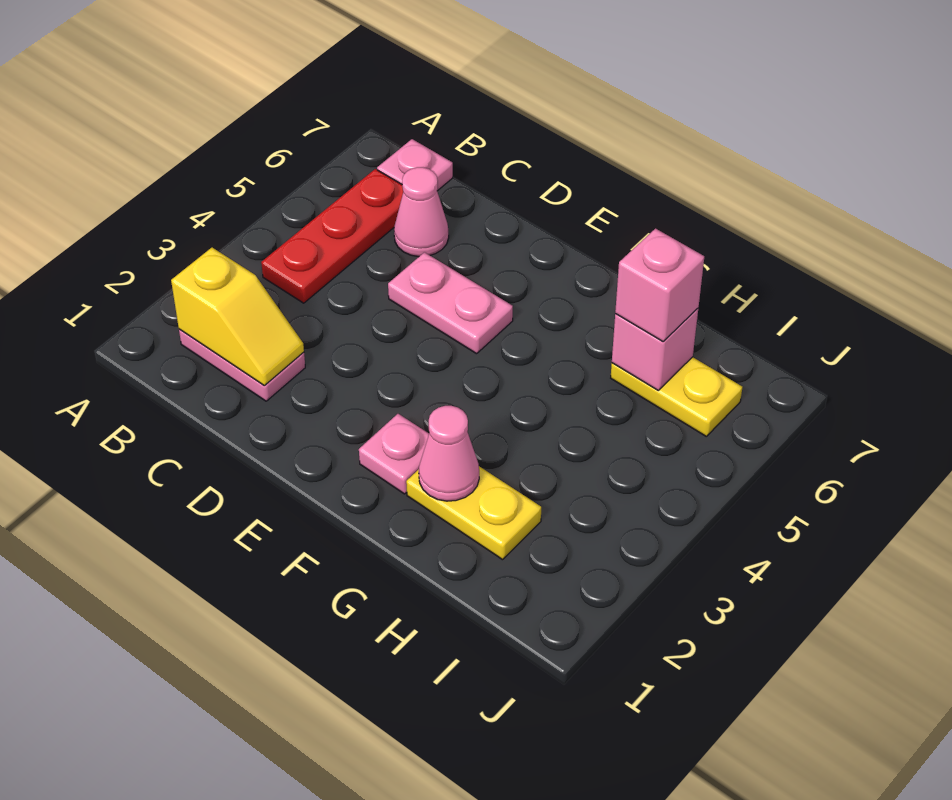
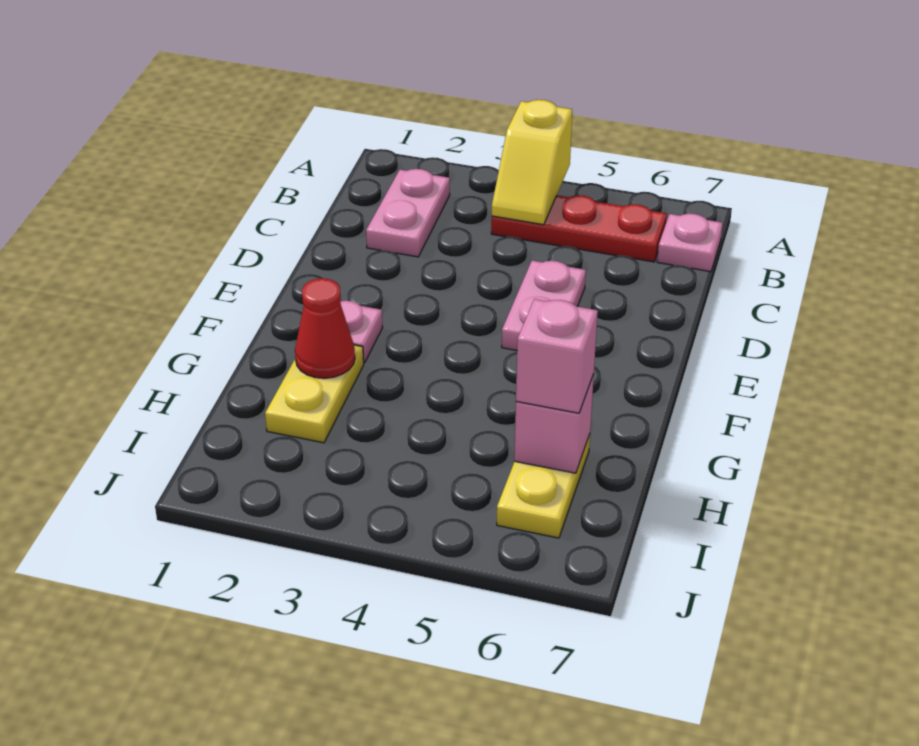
yellow slope B2:C2 level 2 top B -> yellow slope A4:B4 level 2 top A
pink cone C6 level 1 -> none
pink cone G2 level 2 -> red cone G2 level 2

